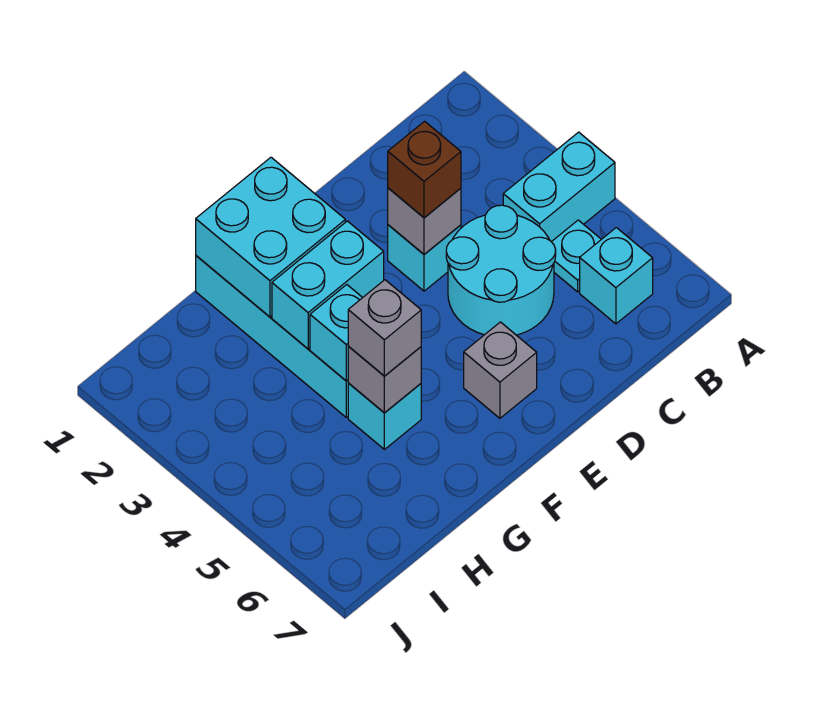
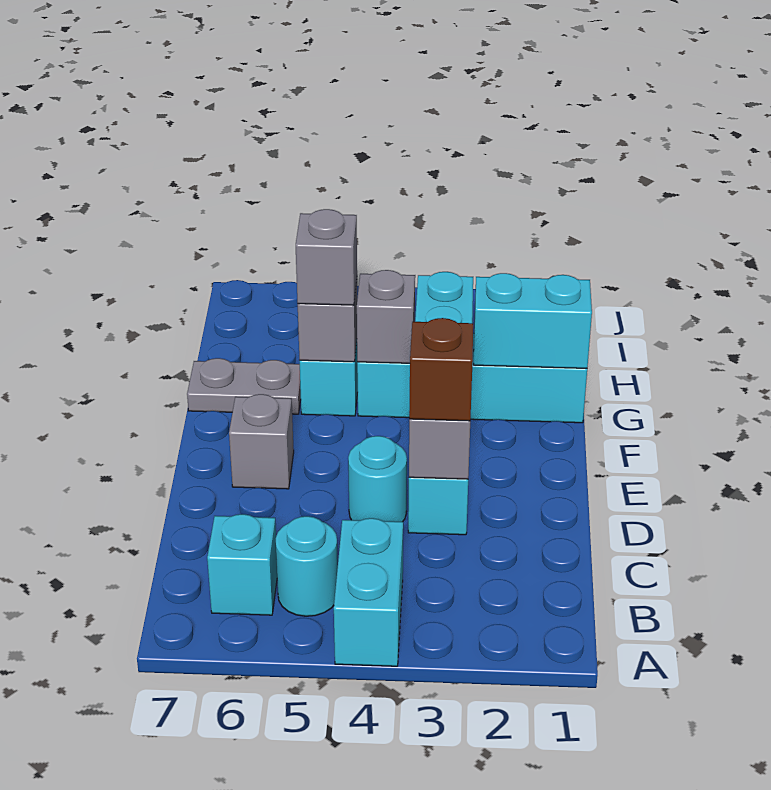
cyan plate B5 level 1 -> cyan round brick B5 level 1
cyan round brick C4:D5 level 1 -> cyan round brick D4 level 1
cyan brick F1:G2 level 2 -> cyan brick G1:G2 level 2
cyan brick G4 level 2 -> grey brick G4 level 2
none -> grey plate G6:G7 level 1

